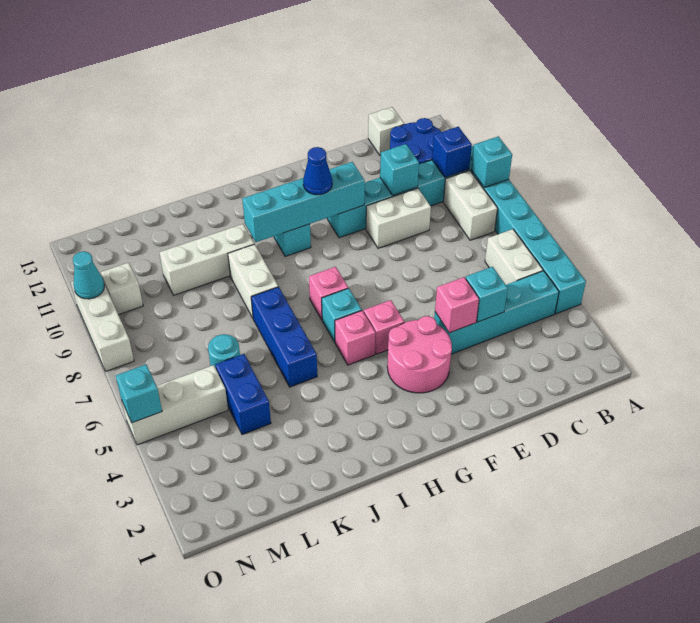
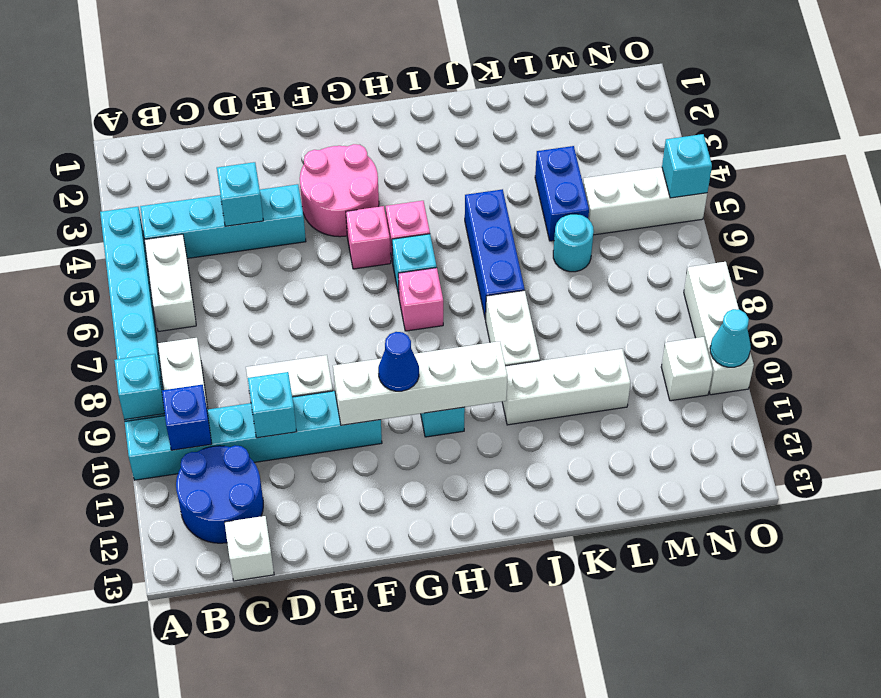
pink brick E4 level 2 -> none
cyan brick F10:I10 level 2 -> white brick F10:I10 level 2

